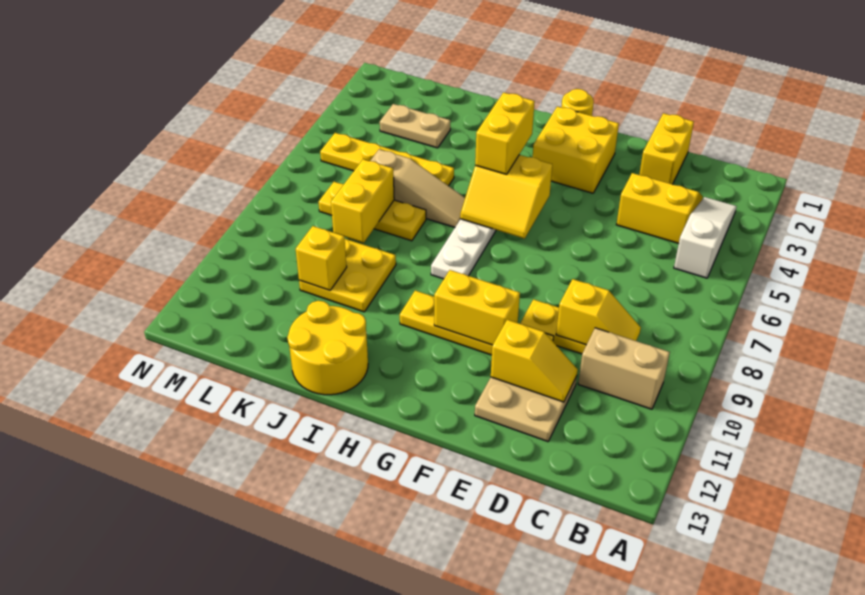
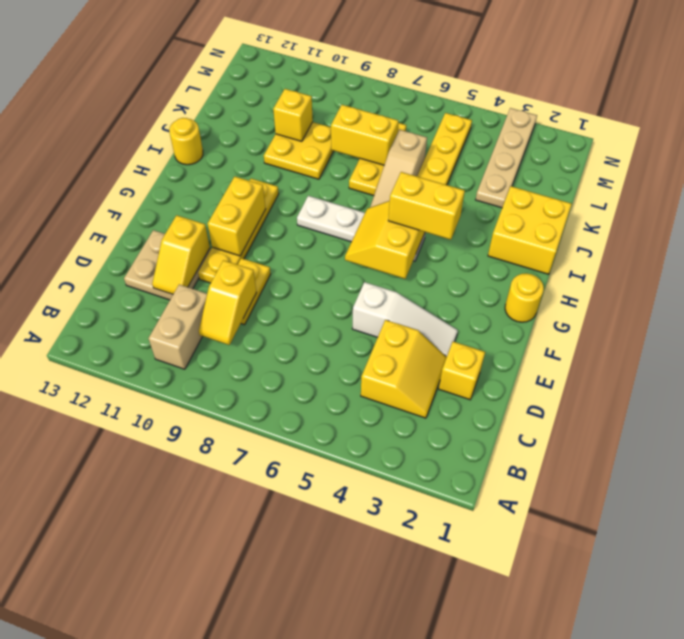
white slope B3:B5 level 1 top 5 -> white slope E3:E5 level 1 top 5
yellow brick D1:D2 level 1 -> yellow brick D2 level 1
yellow brick F2:G3 level 1 -> yellow brick I1:J2 level 1
yellow round brick I12:J13 level 1 -> yellow round brick I13 level 1
tan plate K3:L3 level 1 -> tan plate K3:N3 level 1

